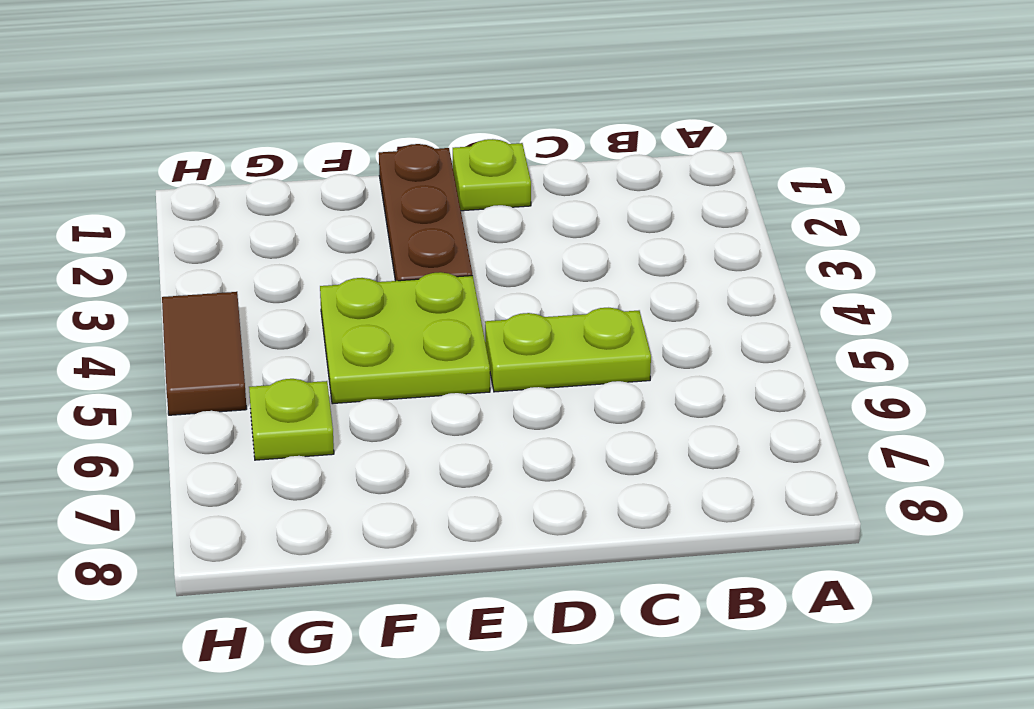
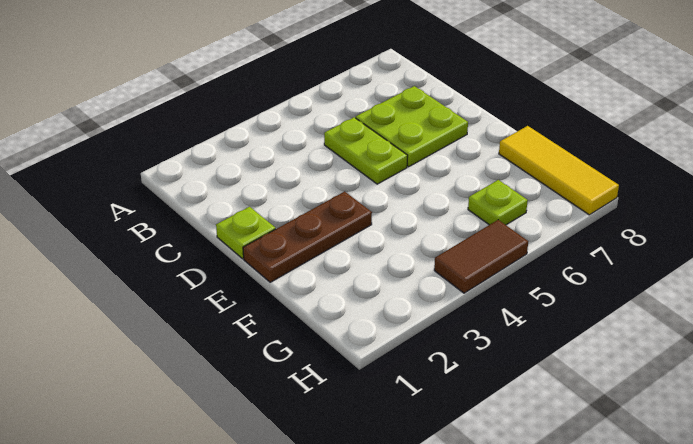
lime plate E4:F5 level 1 -> lime plate C6:D7 level 1
none -> yellow tile F8:H8 level 1

